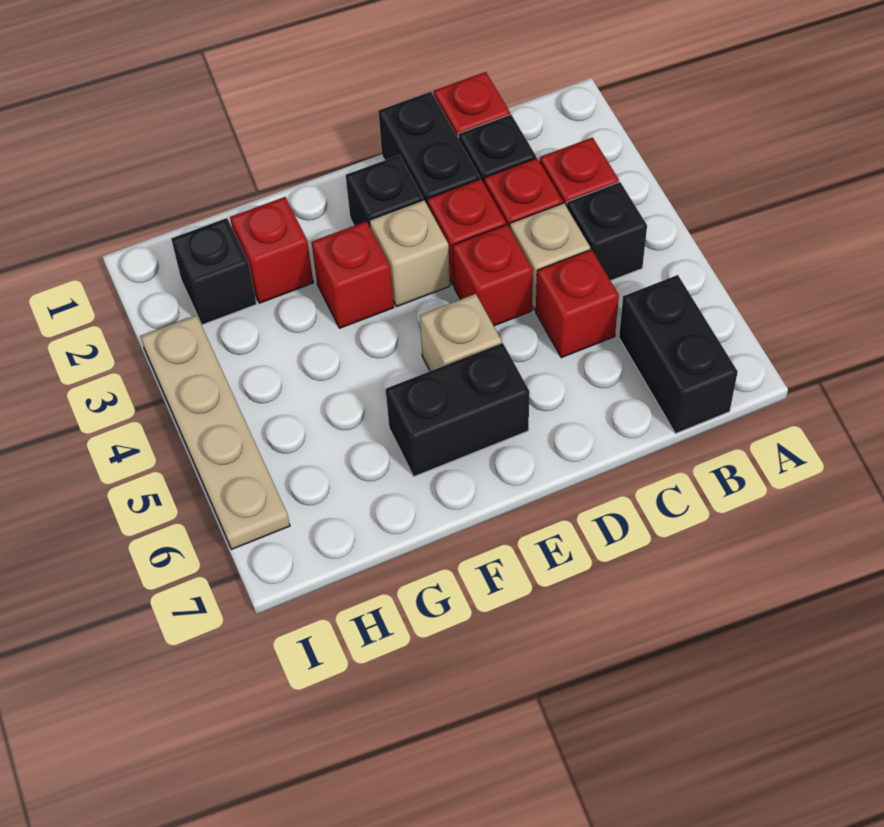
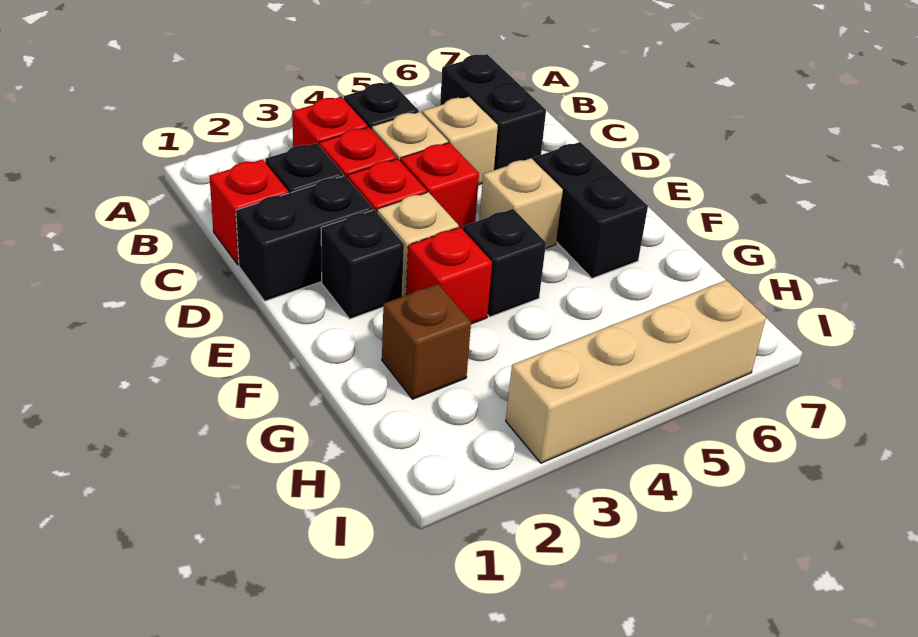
black brick B6:B7 level 1 -> black brick B6:C6 level 1
red brick C5 level 1 -> tan brick C5 level 1
red brick G2 level 1 -> brown brick G2 level 1
black brick H2 level 1 -> black brick F4 level 1
tan plate I3:I6 level 1 -> tan brick I3:I6 level 1

